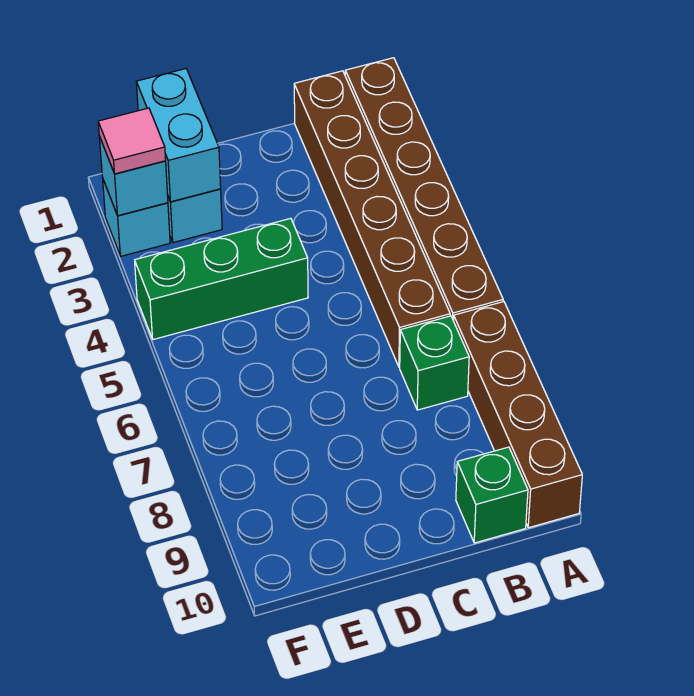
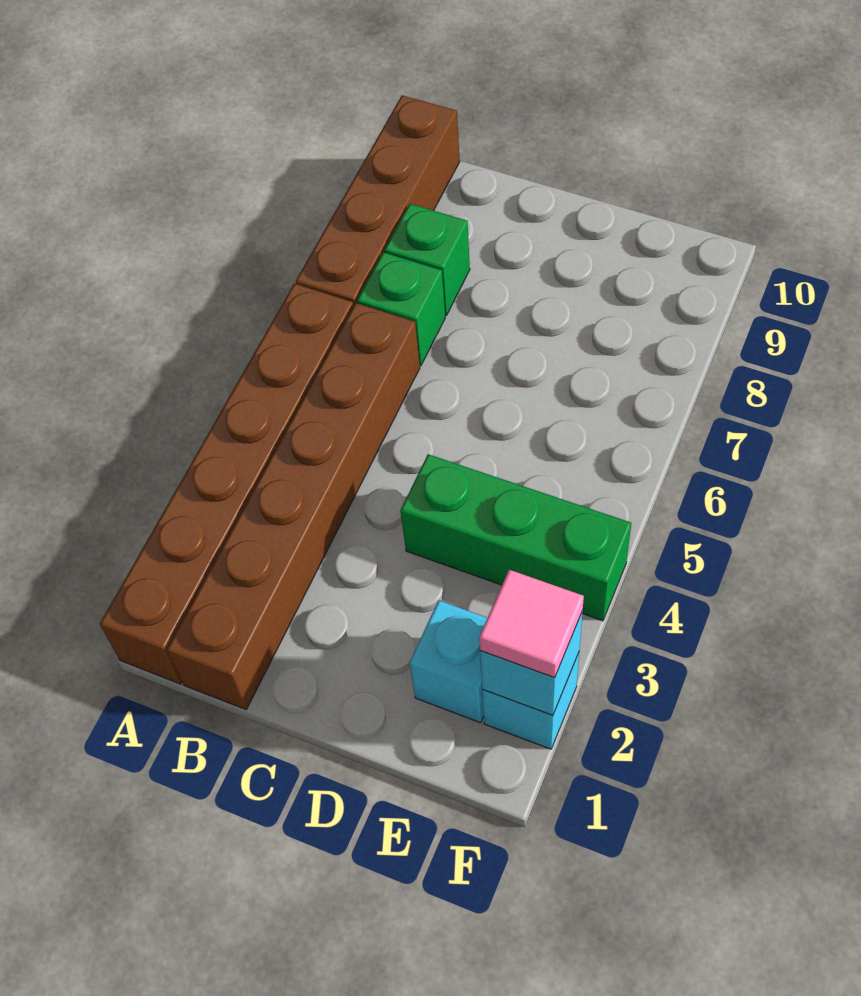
green brick B10 level 1 -> green brick B8 level 1
cyan brick E1:E2 level 2 -> none

